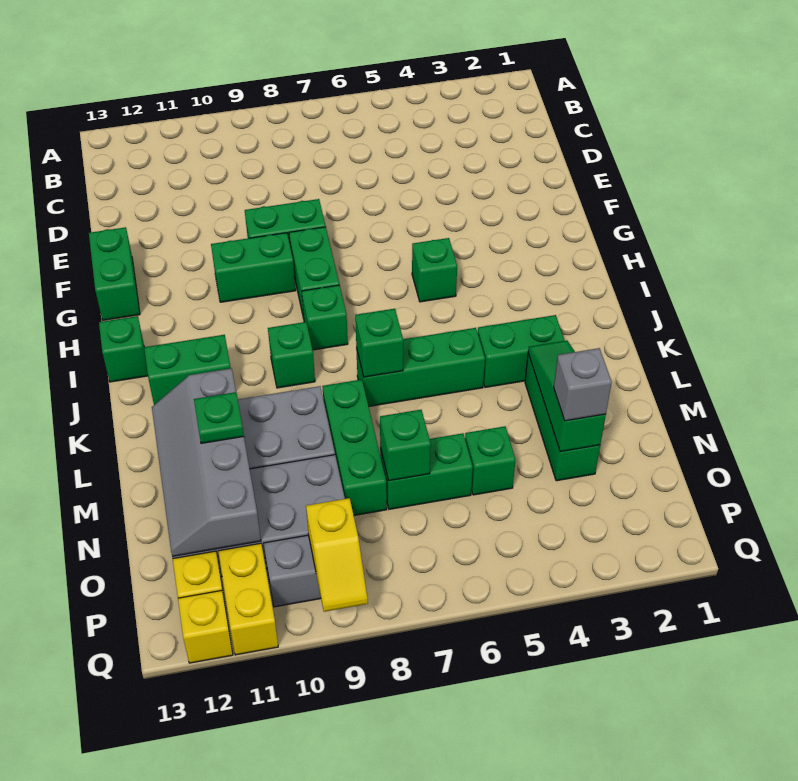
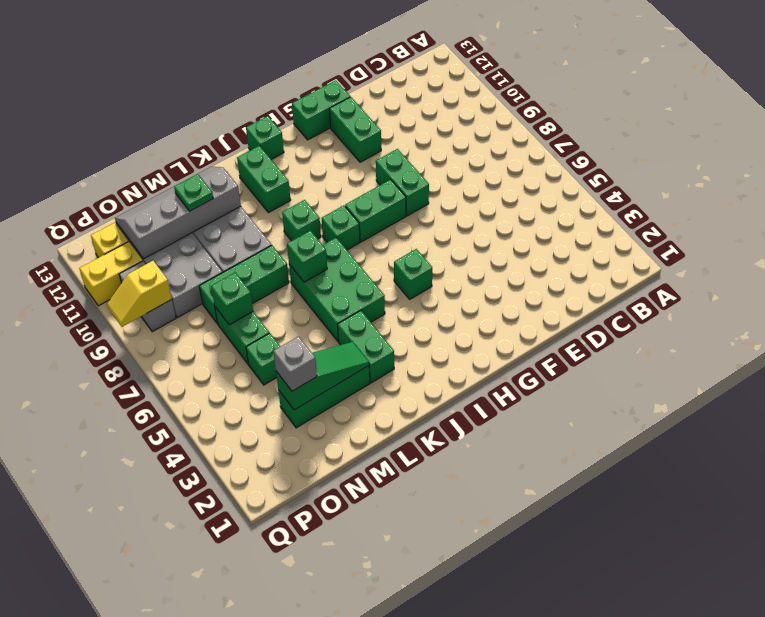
green brick G9:G10 level 1 -> green brick F11:F12 level 1
green brick K5:K7 level 1 -> green brick J5:K7 level 1
yellow brick Q12 level 1 -> none

